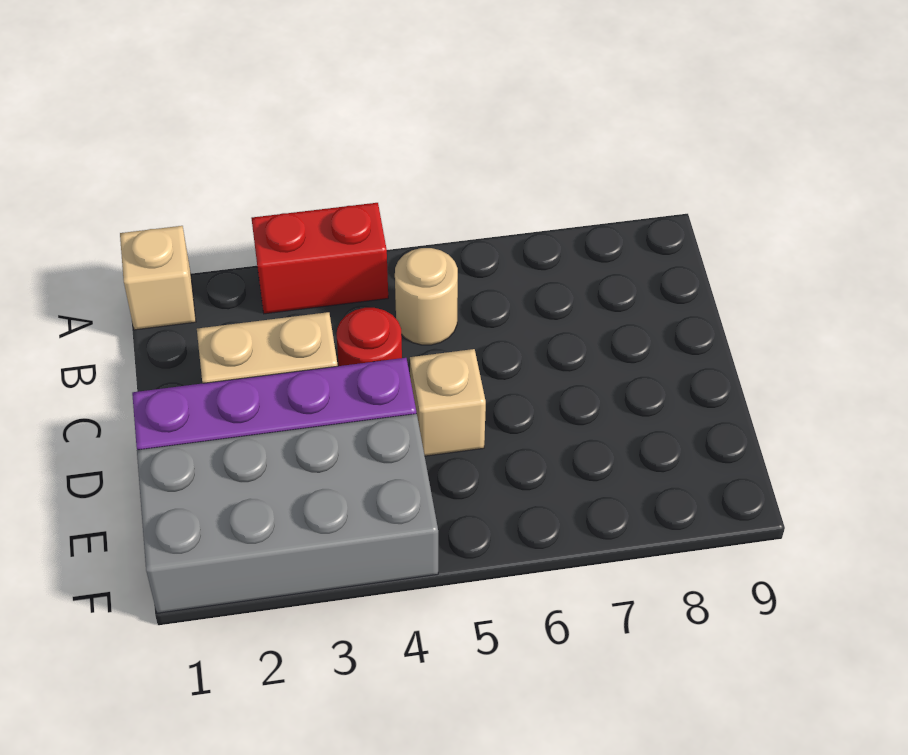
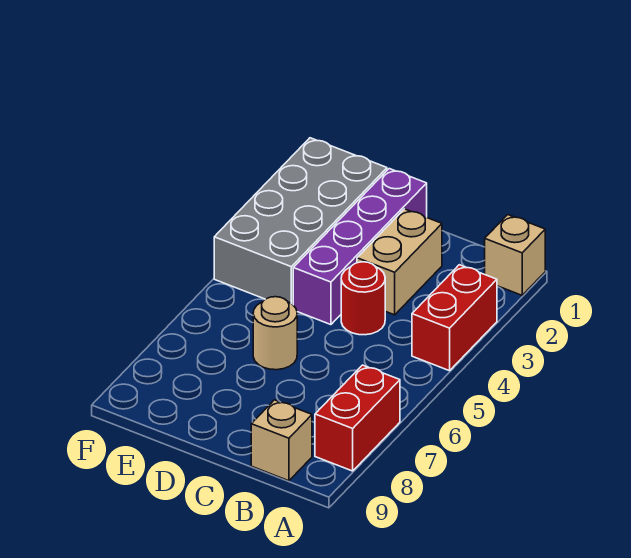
none -> red brick A7:A8 level 1
tan round brick B5 level 1 -> tan round brick D6 level 1
tan brick D5 level 1 -> tan brick B9 level 1

